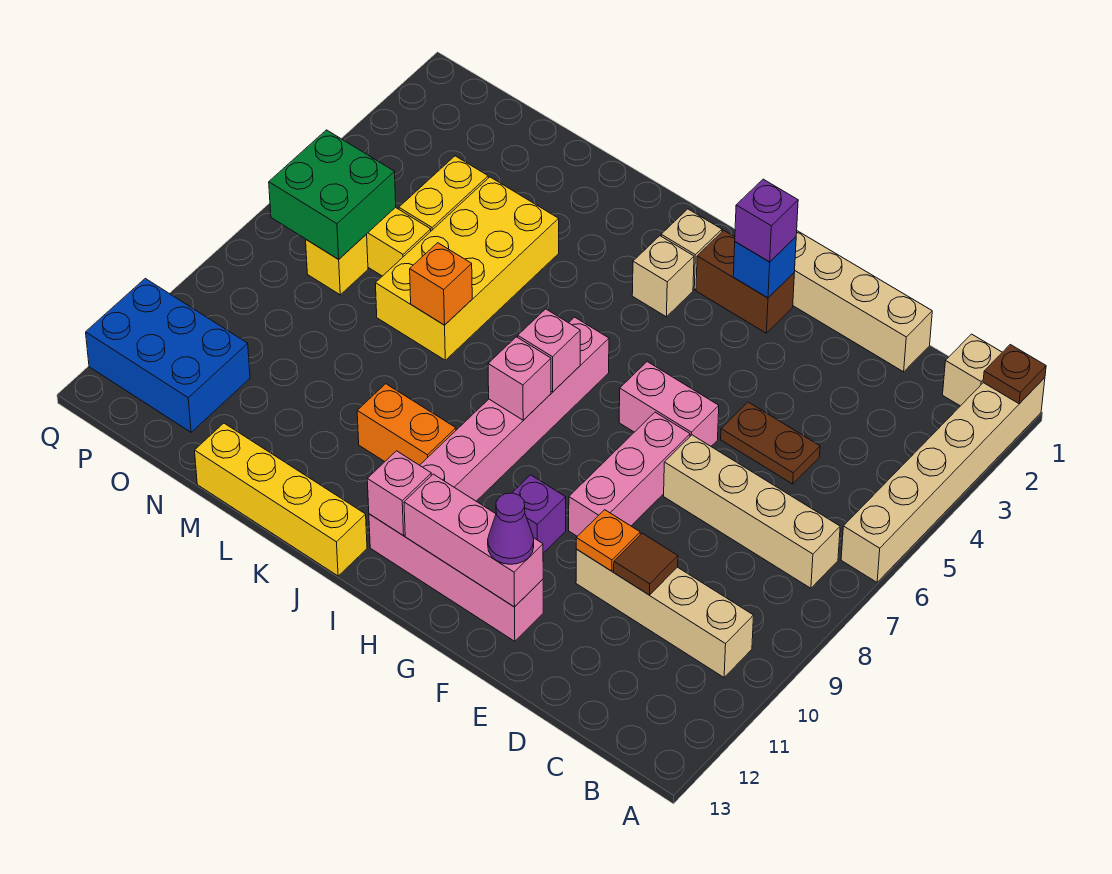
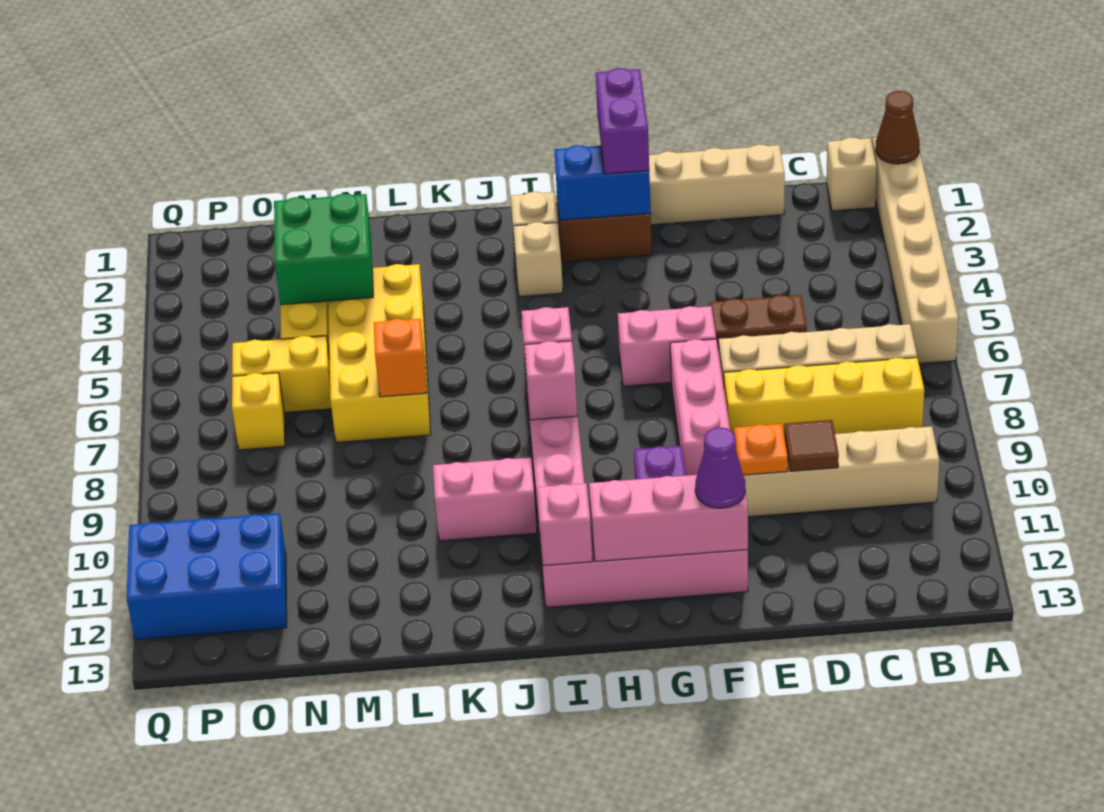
brown plate A1 level 2 -> brown cone A1 level 2
blue brick G2 level 2 -> blue brick G2:H2 level 2
purple brick G2 level 3 -> purple brick G1:G2 level 3
orange brick J10:K10 level 1 -> pink brick J10:K10 level 1
yellow brick J13:M13 level 1 -> yellow brick B8:E8 level 1
green brick O6:P7 level 2 -> green brick M3:N4 level 2

